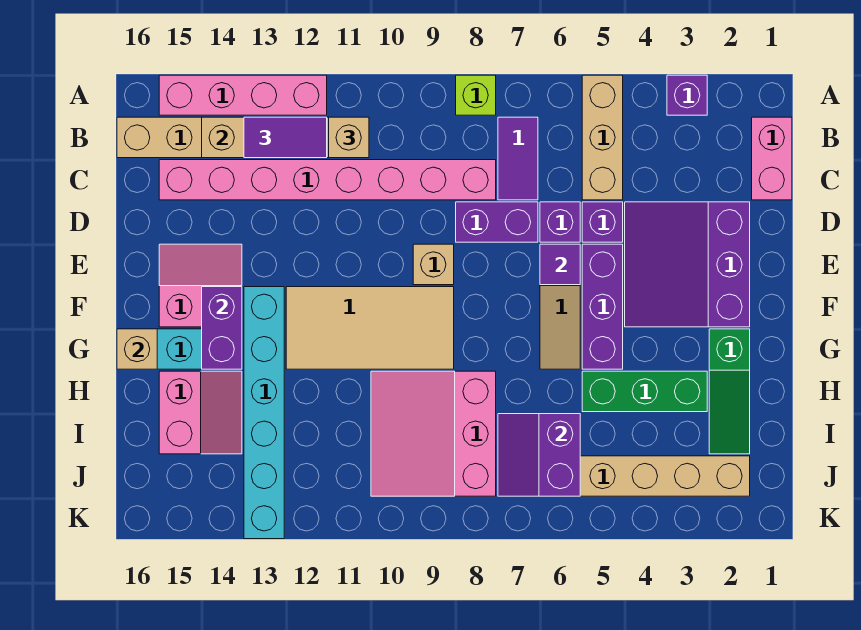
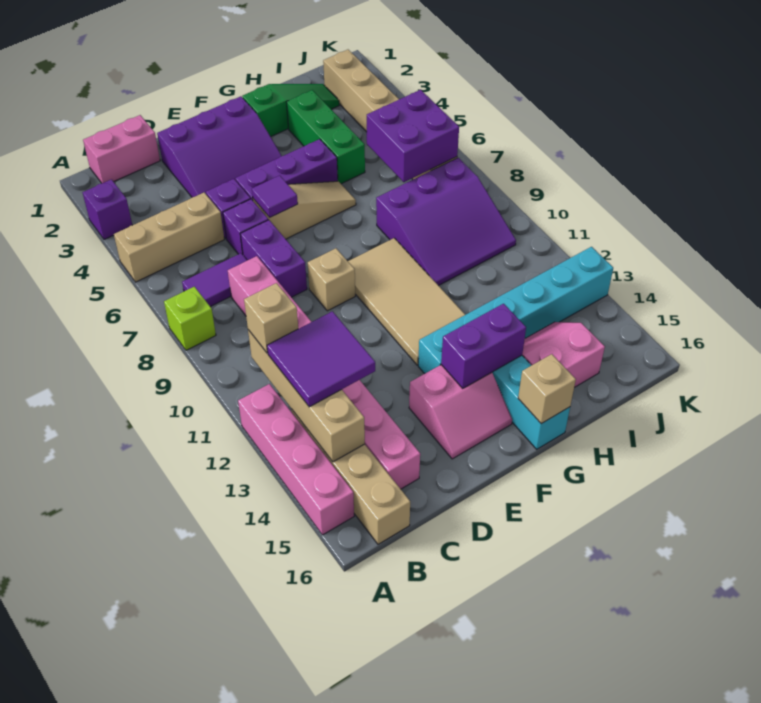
purple tile B12:B13 level 3 -> purple tile B12:C13 level 3
pink slope E14:F15 level 1 top F -> pink slope E14:F15 level 1 top 14
pink slope H8:J10 level 1 top 8 -> purple slope H8:J10 level 1 top 8
purple slope I6:J7 level 2 top 6 -> purple brick I6:J7 level 2

